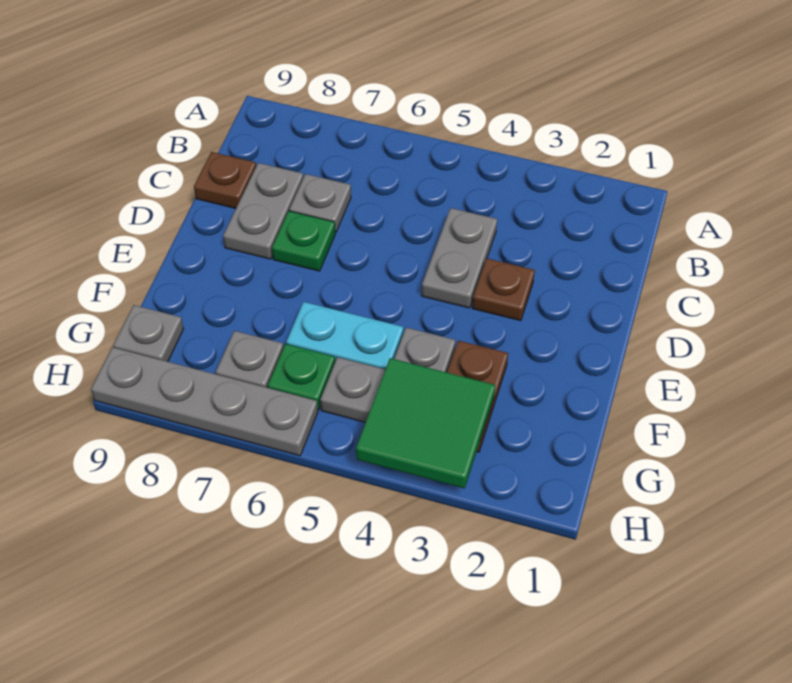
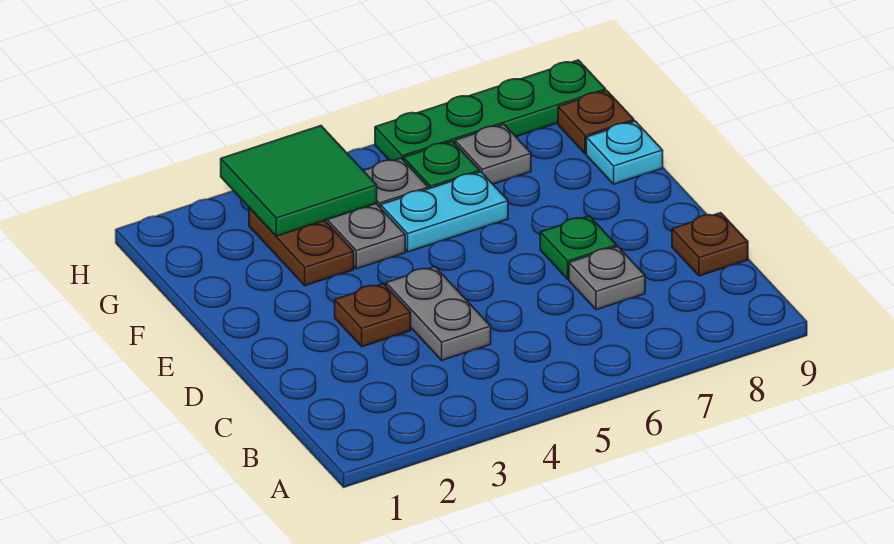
grey plate C8:D8 level 1 -> none
none -> cyan plate F9 level 1
grey plate G9 level 1 -> brown plate G9 level 1
grey plate H6:H9 level 1 -> green plate H6:H9 level 1

